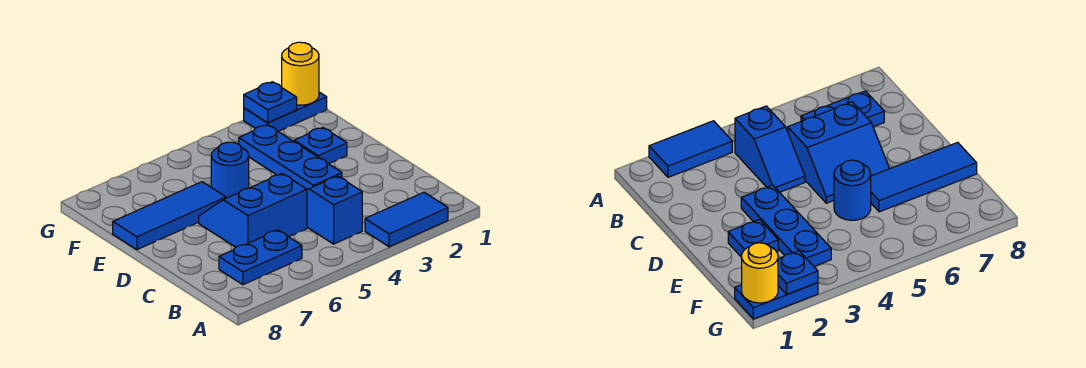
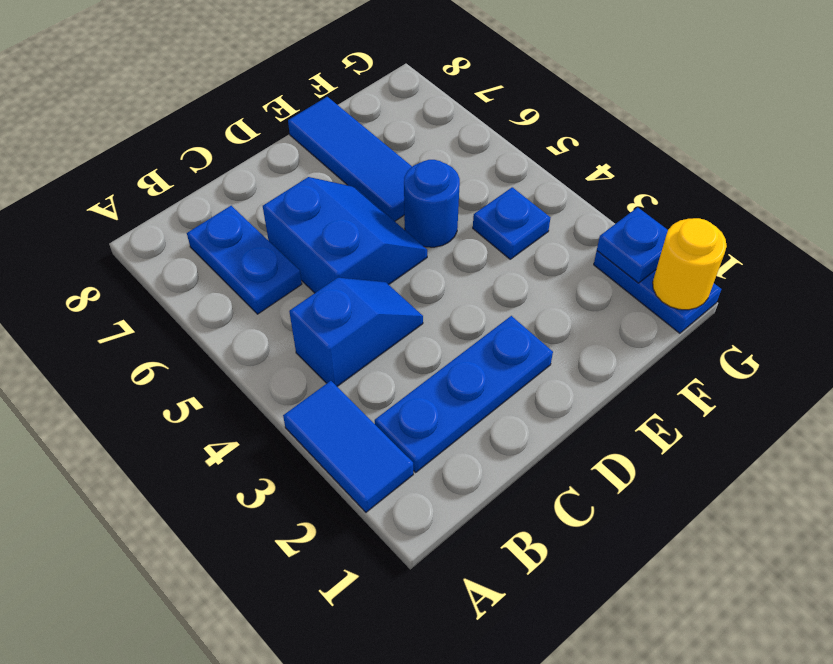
blue plate D3:F3 level 1 -> blue plate B2:D2 level 1
blue plate E2 level 1 -> blue plate F4 level 1

